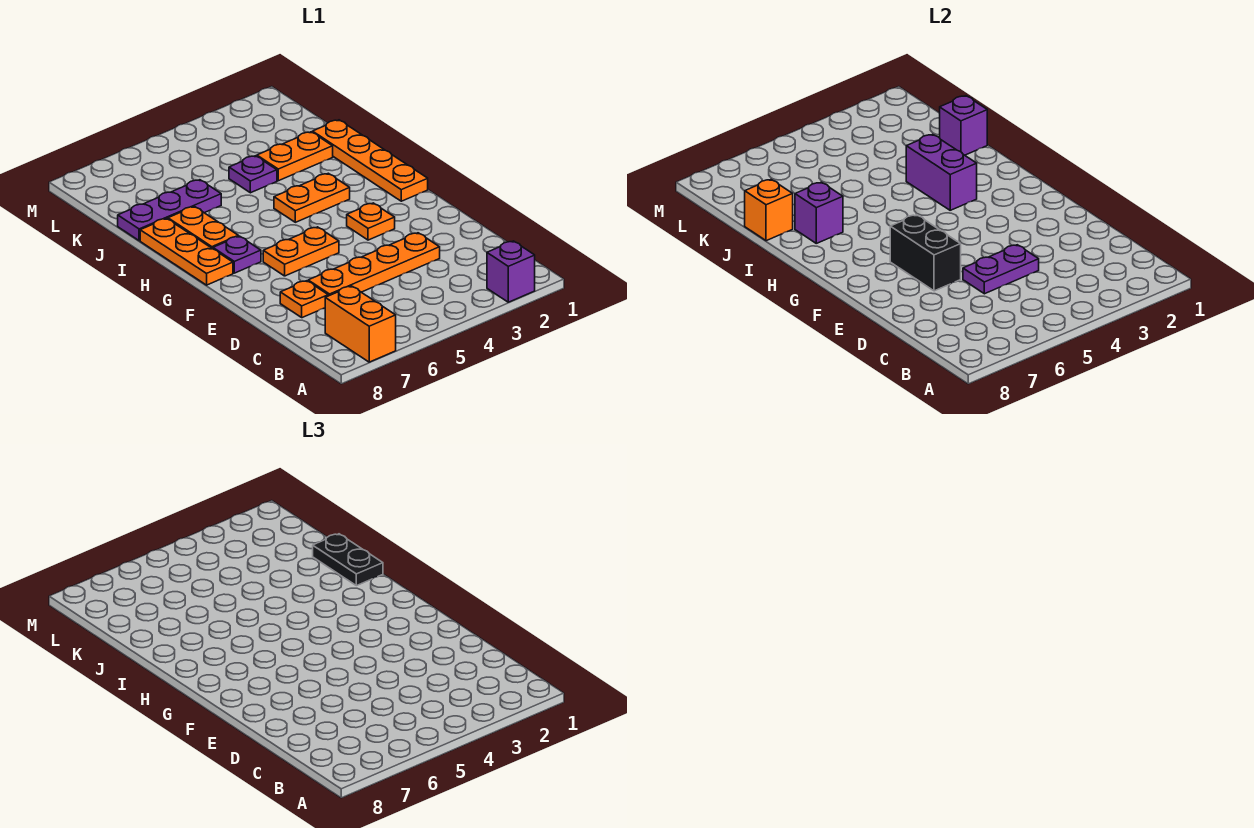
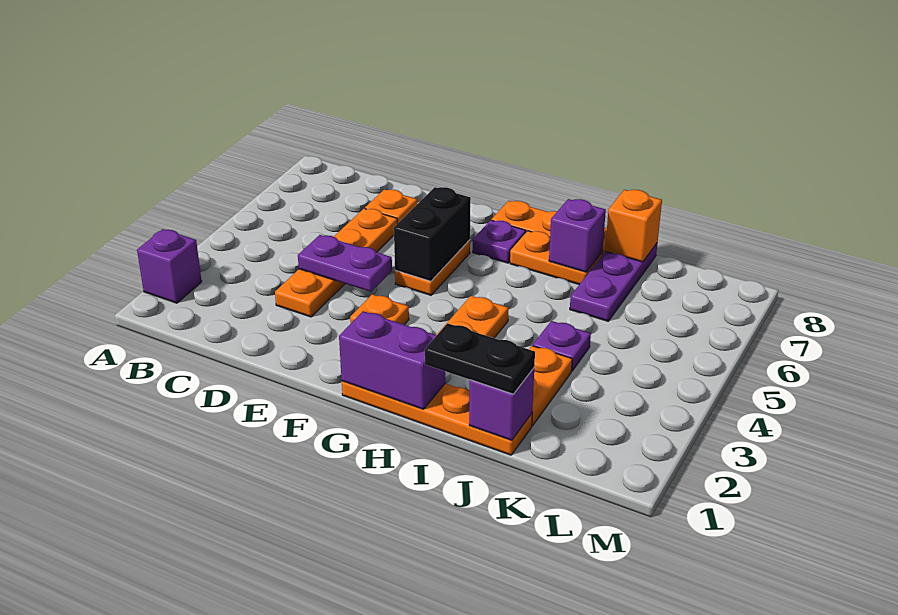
orange brick A7:B7 level 1 -> none
purple plate D4:D5 level 2 -> purple plate D4:E4 level 2
black brick E6:F6 level 2 -> black brick F5:F6 level 2
purple brick H3:I3 level 2 -> purple brick G1:H1 level 2

